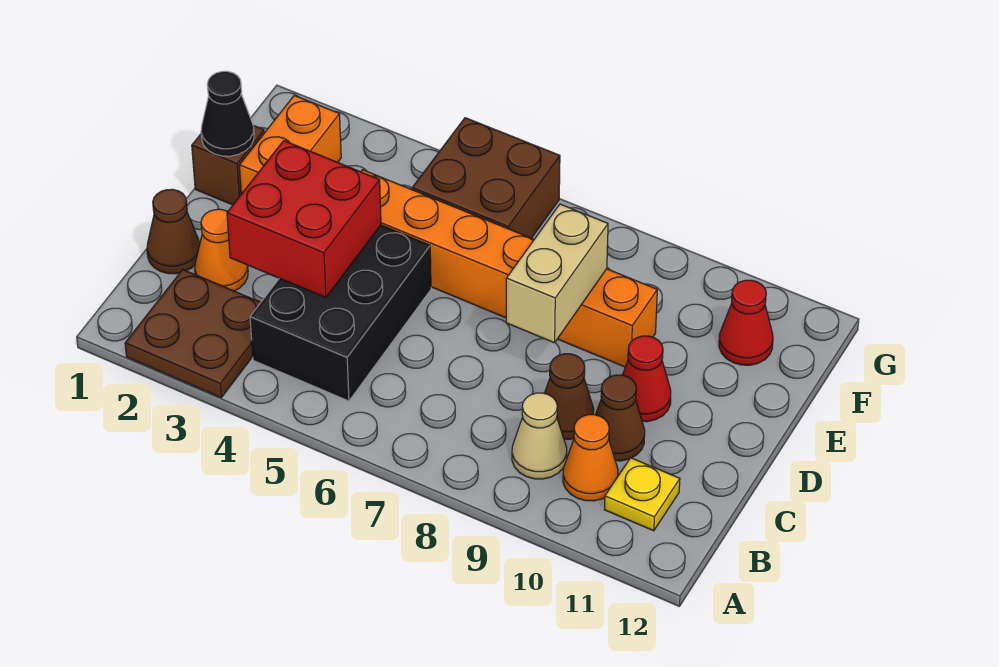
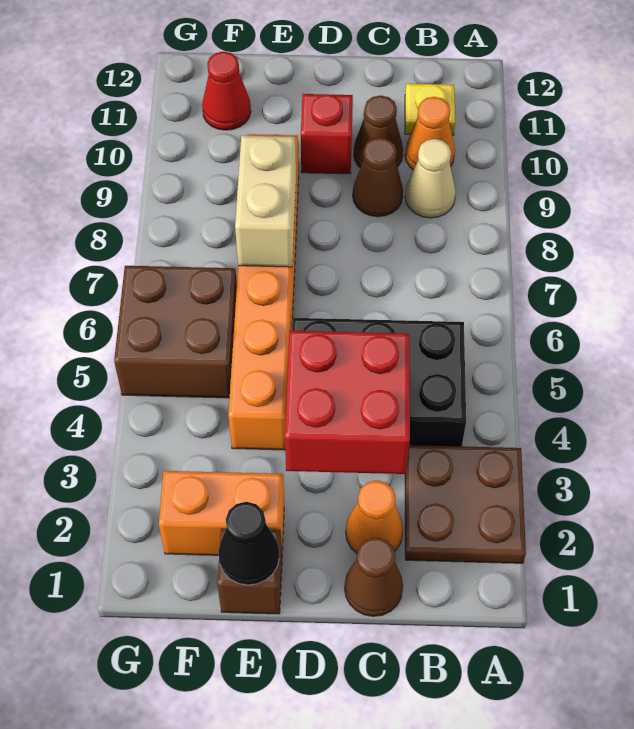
tan brick D8:E8 level 2 -> tan brick E7:E8 level 2
red cone D10 level 1 -> red brick D10 level 1

